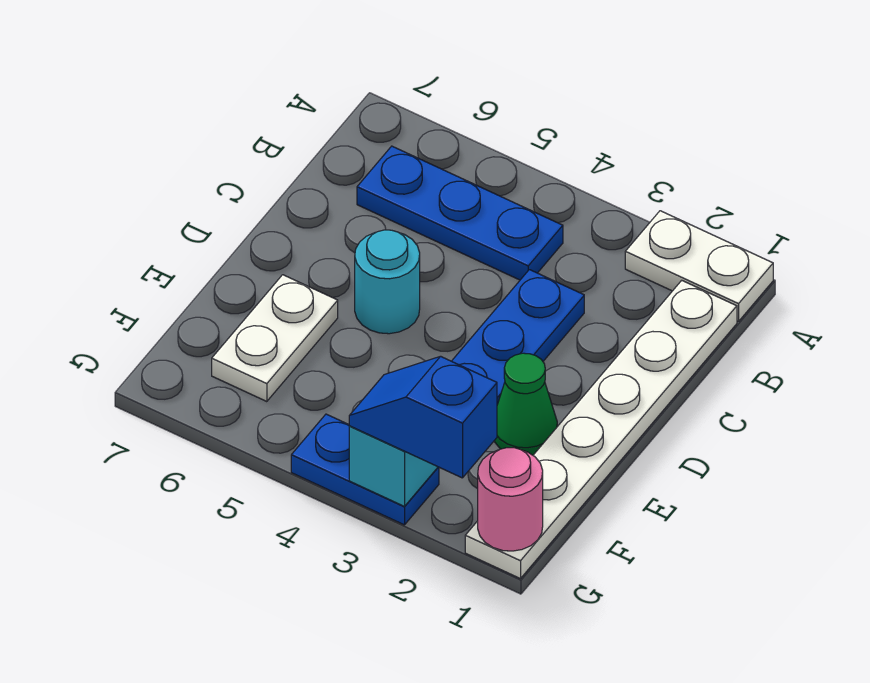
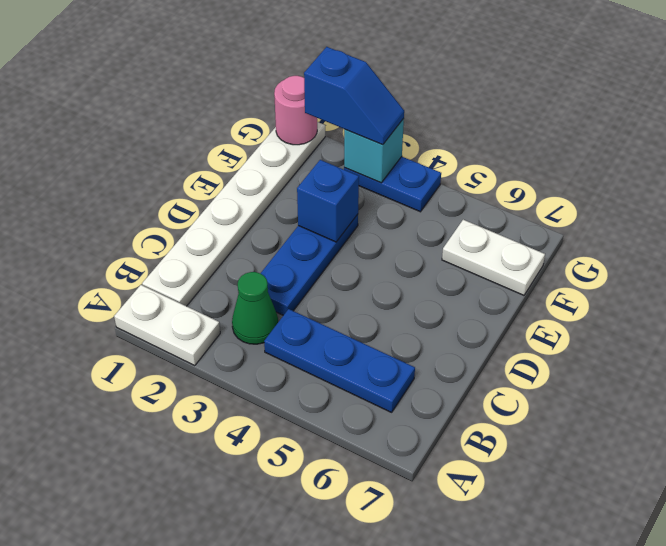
cyan round brick D5 level 1 -> none
green cone E2 level 1 -> green cone B3 level 1
none -> blue brick E3 level 2
white plate E6:F6 level 1 -> white plate F6:F7 level 1

